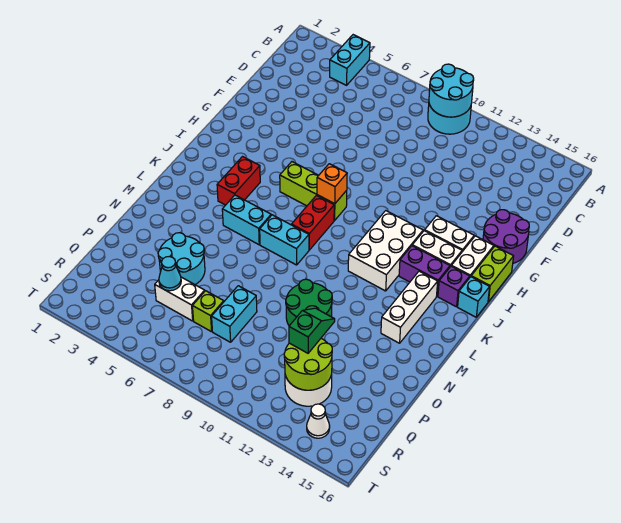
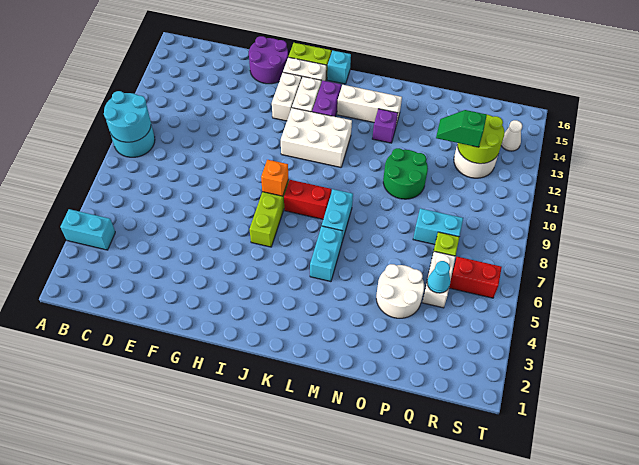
red brick J4:K4 level 1 -> red brick R6:S6 level 1
purple brick J15 level 1 -> purple brick M13 level 1
cyan round brick O4:P5 level 1 -> white round brick O4:P5 level 1

